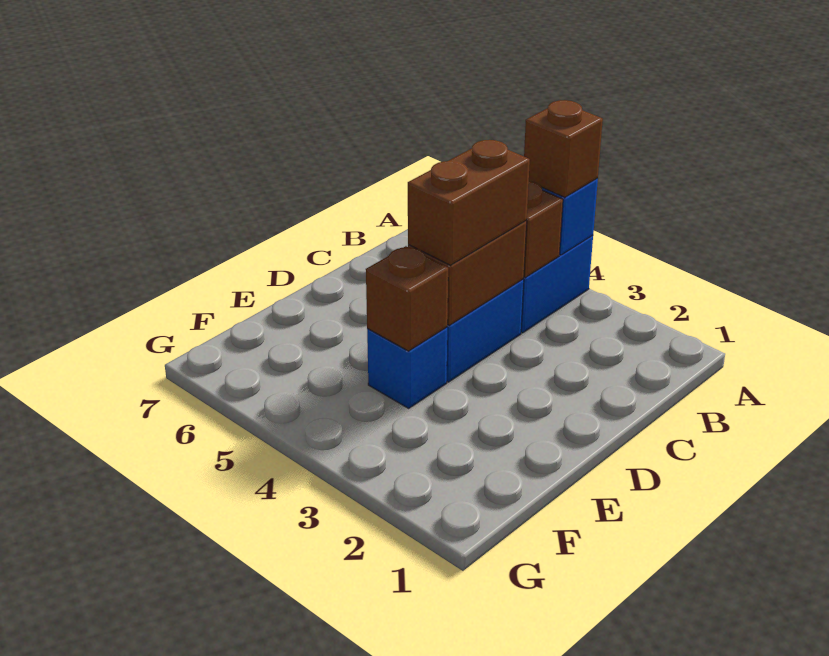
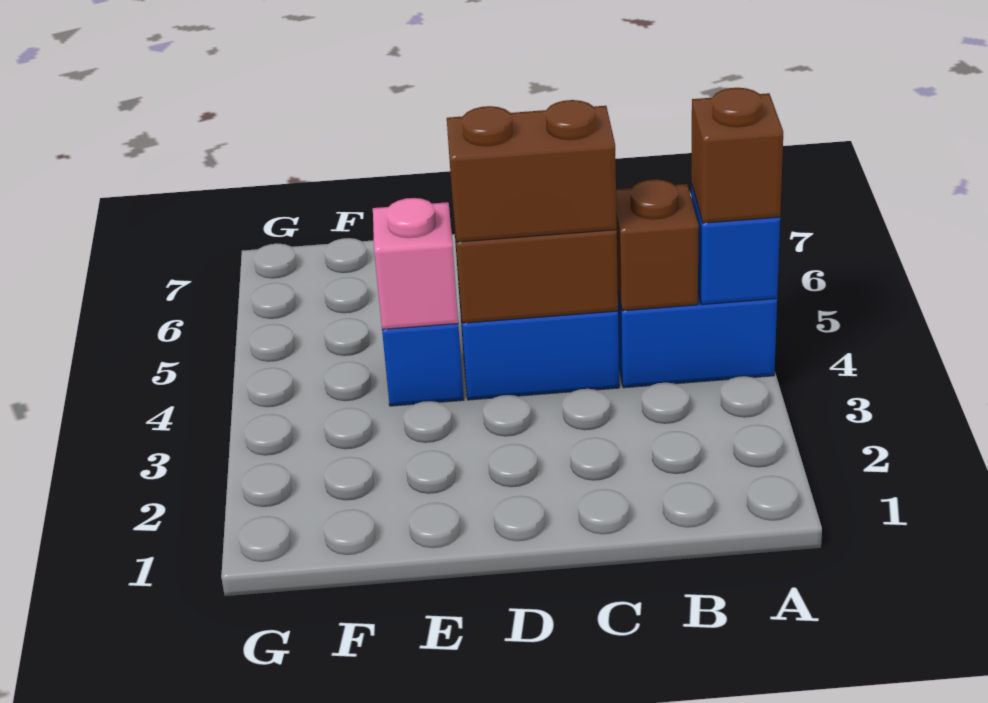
brown brick E4 level 2 -> pink brick E4 level 2

